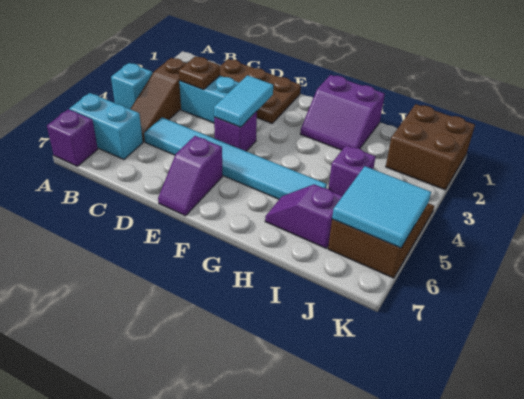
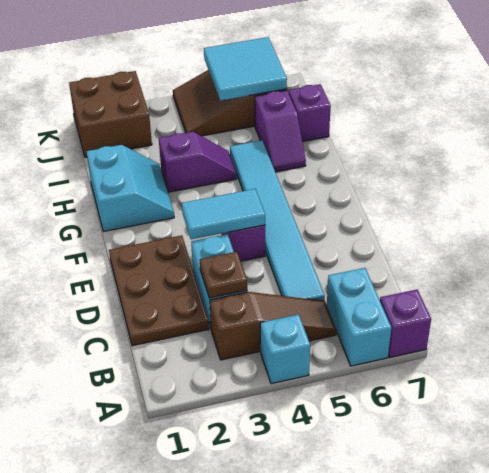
purple slope E6:E7 level 1 top 6 -> purple slope H3:H4 level 1 top 3
purple slope G1:H2 level 1 top 1 -> cyan slope G1:H2 level 1 top 1
purple brick I4 level 1 -> purple brick I7 level 1

